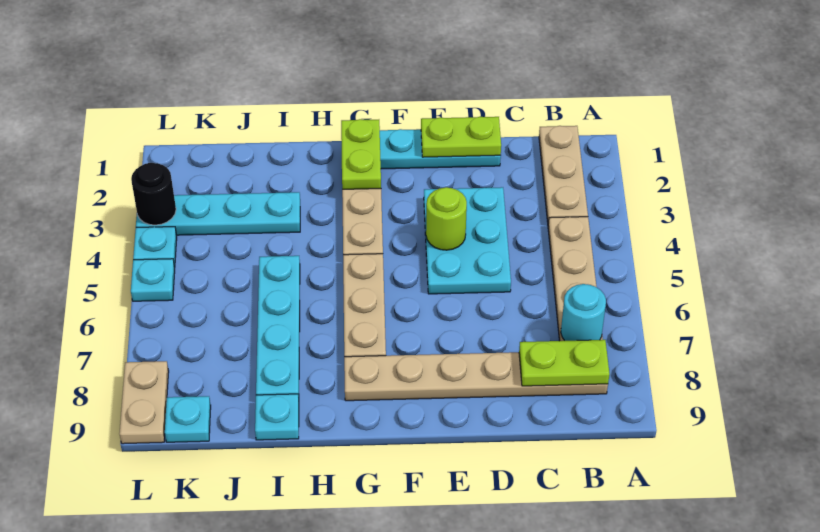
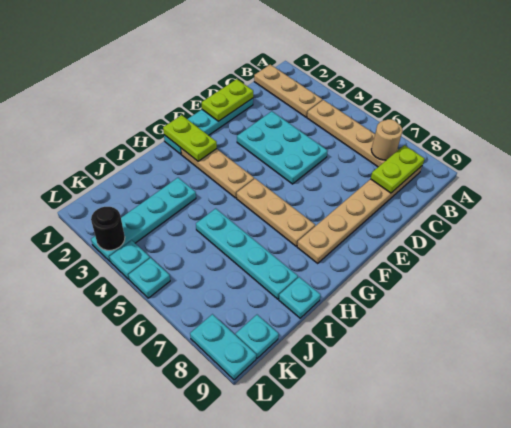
cyan round brick B7 level 2 -> tan round brick B7 level 2
lime round brick E4 level 2 -> none
tan plate L8:L9 level 1 -> cyan plate L8:L9 level 1

